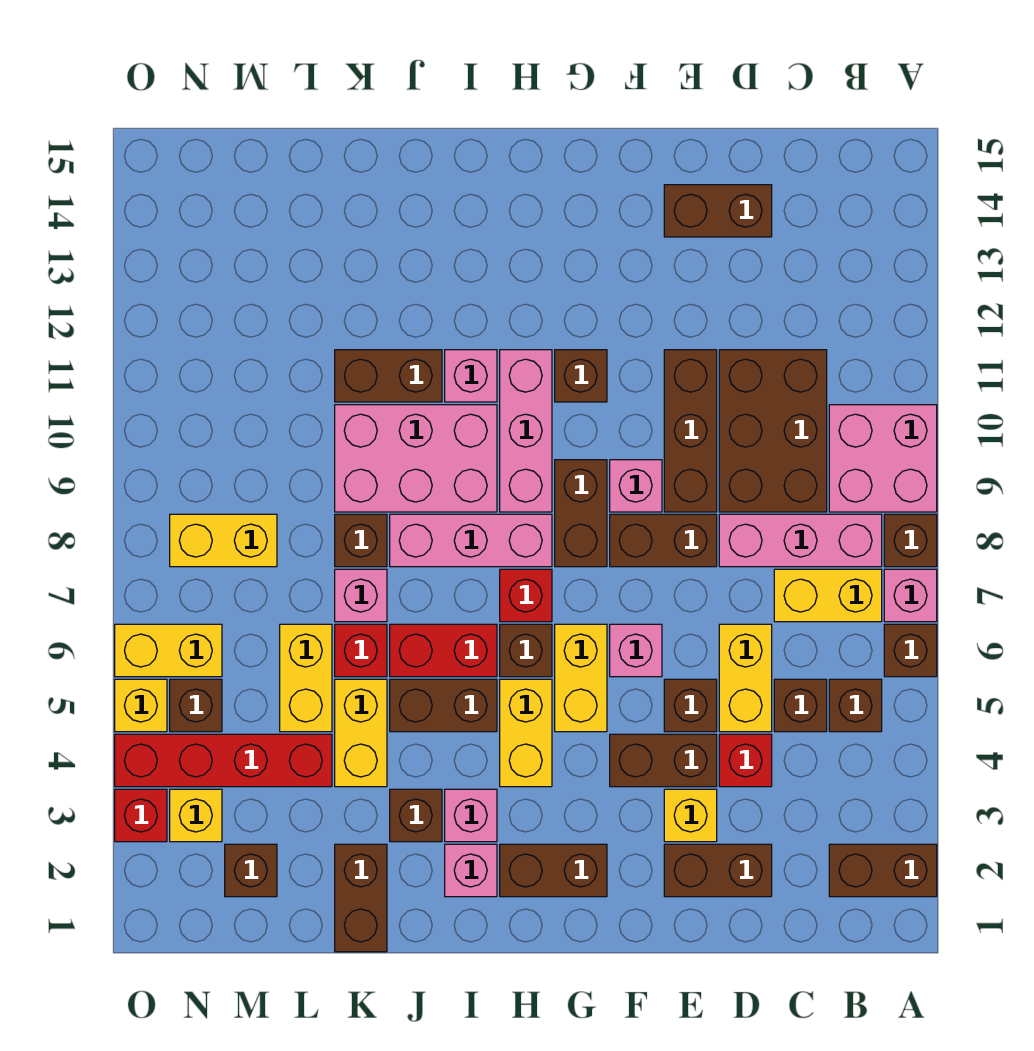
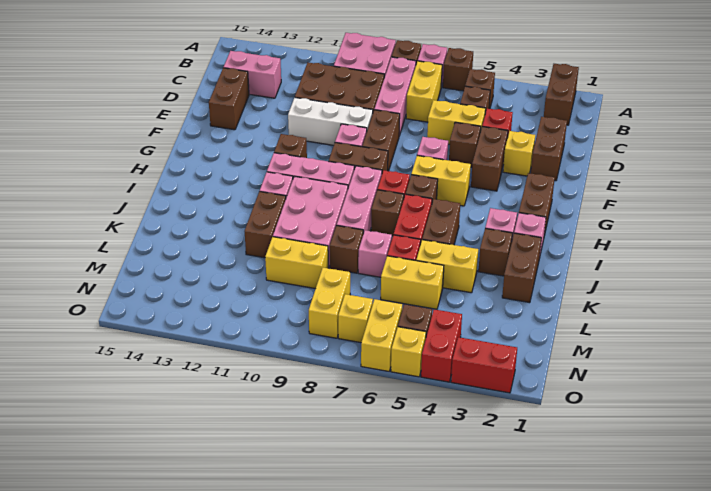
none -> pink brick C13:C14 level 1
brown brick E9:E11 level 1 -> white brick E9:E11 level 1
yellow brick H4:H5 level 1 -> yellow brick L9:L10 level 1
brown brick K1:K2 level 1 -> brown brick J2:K2 level 1
red brick L4:O4 level 1 -> red brick N4:O4 level 1
brown brick M2 level 1 -> brown brick I7 level 1
yellow brick N3 level 1 -> yellow brick N7 level 1
red brick O3 level 1 -> red brick O2:O3 level 1

